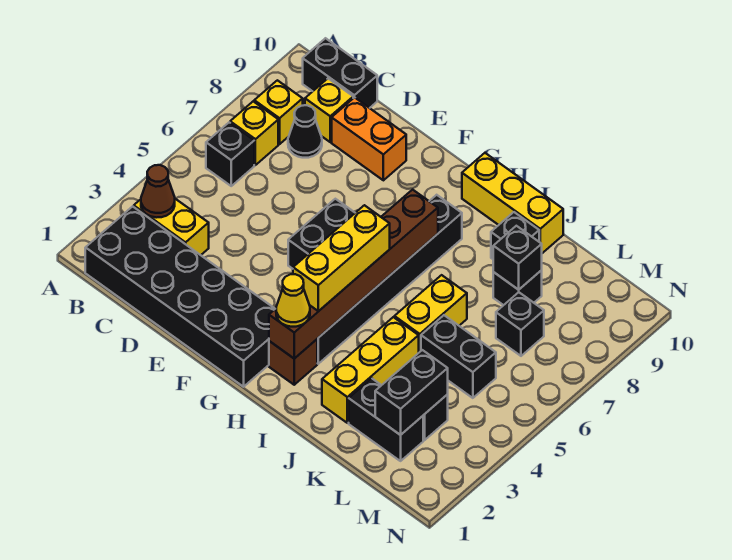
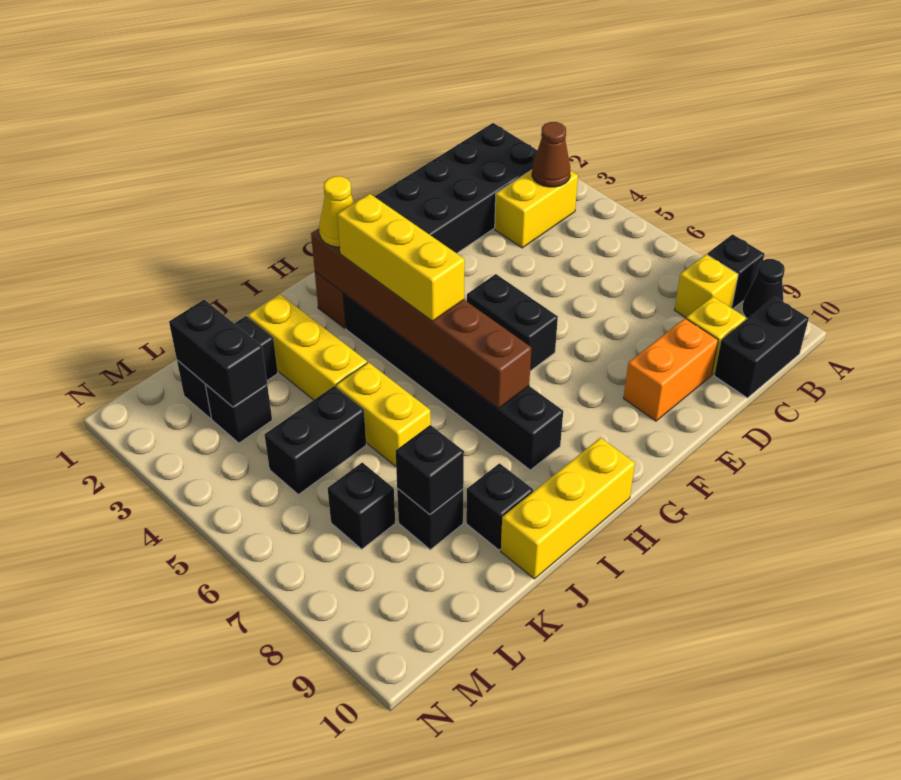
black brick B6 level 1 -> black brick A8 level 1
yellow brick B7 level 1 -> none
black cone C8 level 1 -> black cone A9 level 1

